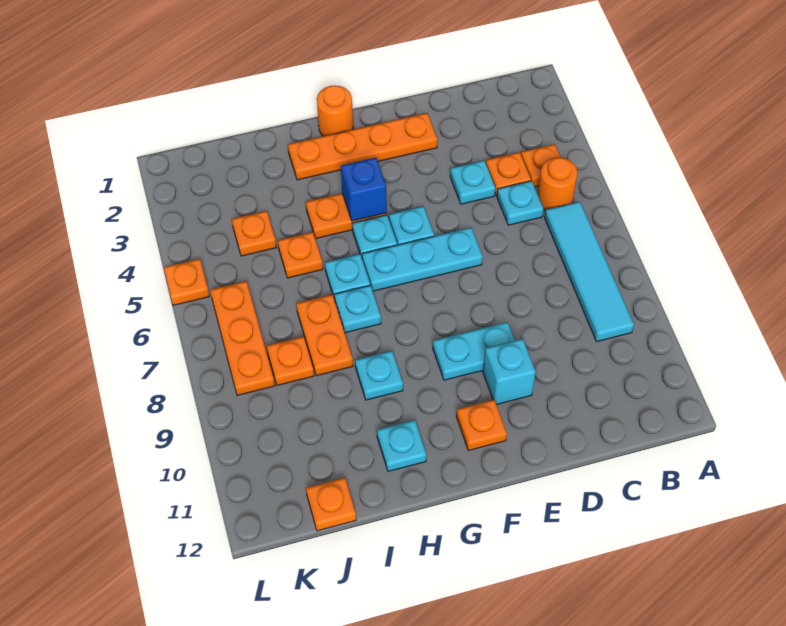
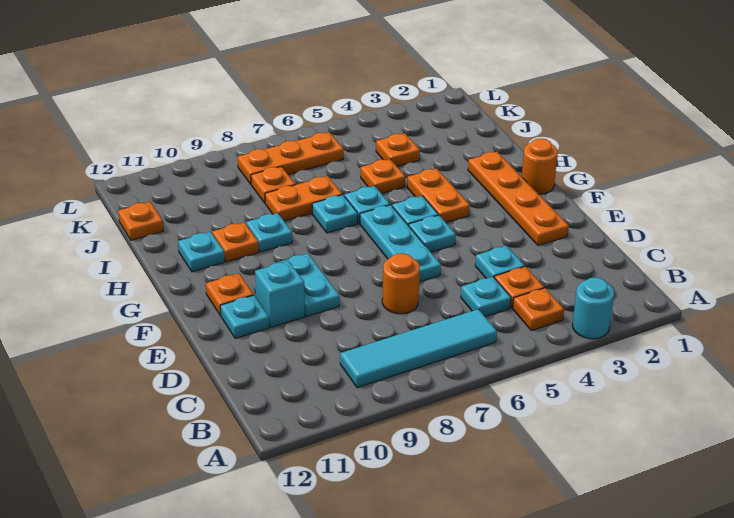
none -> cyan round brick A3 level 1
orange round brick B5 level 1 -> orange round brick D7 level 1
none -> cyan plate E11 level 1
blue brick G4 level 2 -> none
orange plate L5 level 1 -> orange plate H10 level 1

